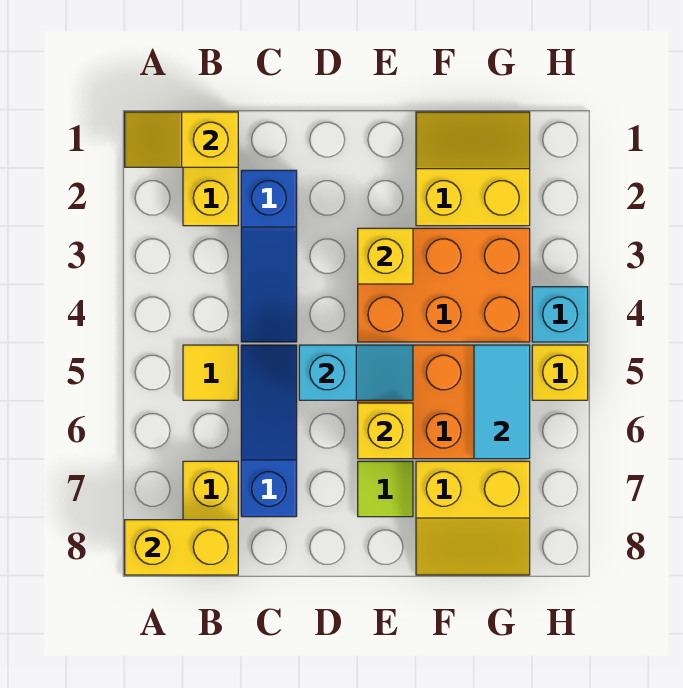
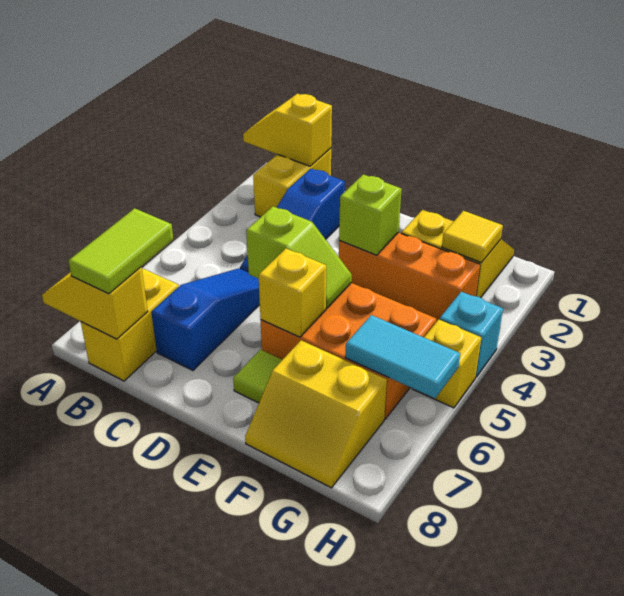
yellow brick A8:B8 level 2 -> yellow slope A8:B8 level 2 top B
yellow tile B5 level 1 -> yellow tile G2 level 2
none -> lime tile B7:B8 level 3
cyan slope D5:E5 level 2 top D -> lime slope D5:E5 level 2 top D
orange brick E3:G4 level 1 -> orange brick E3:G3 level 1
yellow brick E3 level 2 -> lime brick E3 level 2
cyan tile G5:G6 level 2 -> cyan tile G6:H6 level 2

